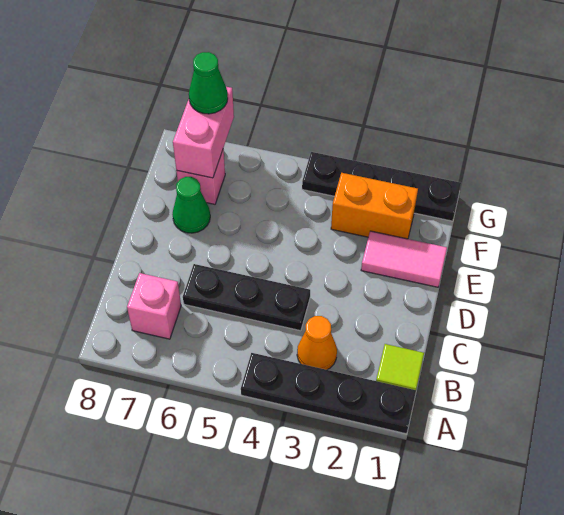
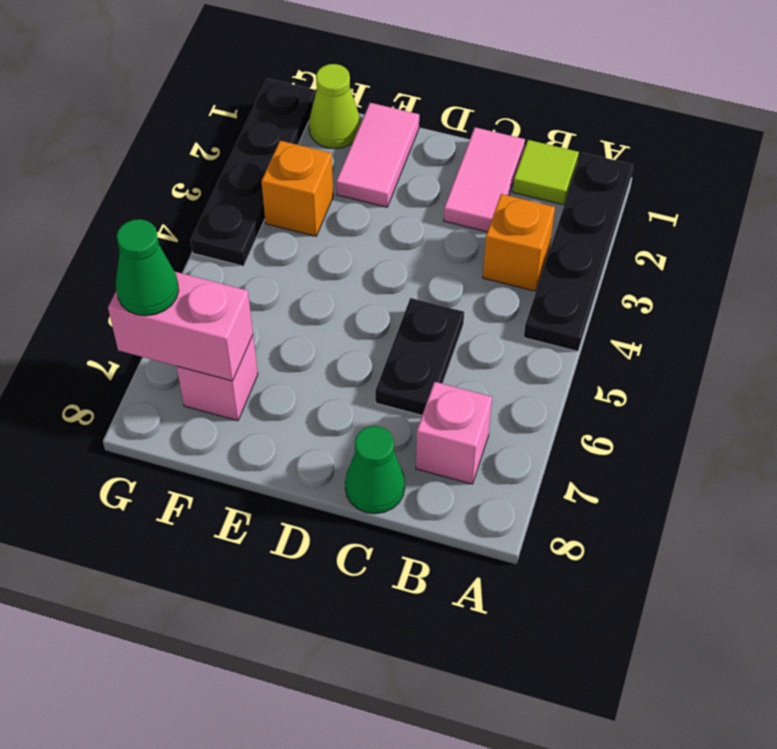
orange cone B3 level 1 -> orange brick B3 level 1
none -> pink tile C1:C2 level 1
black plate C4:C6 level 1 -> black plate C5:C6 level 1
green cone E7 level 1 -> green cone C8 level 1
none -> lime cone F1 level 1
orange brick F2:F3 level 1 -> orange brick F3 level 1

